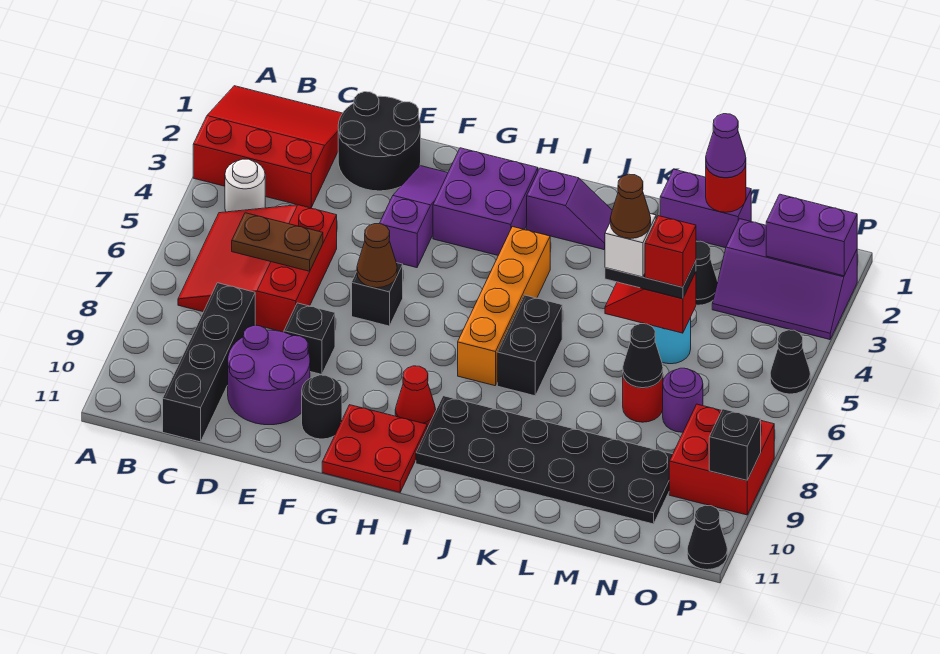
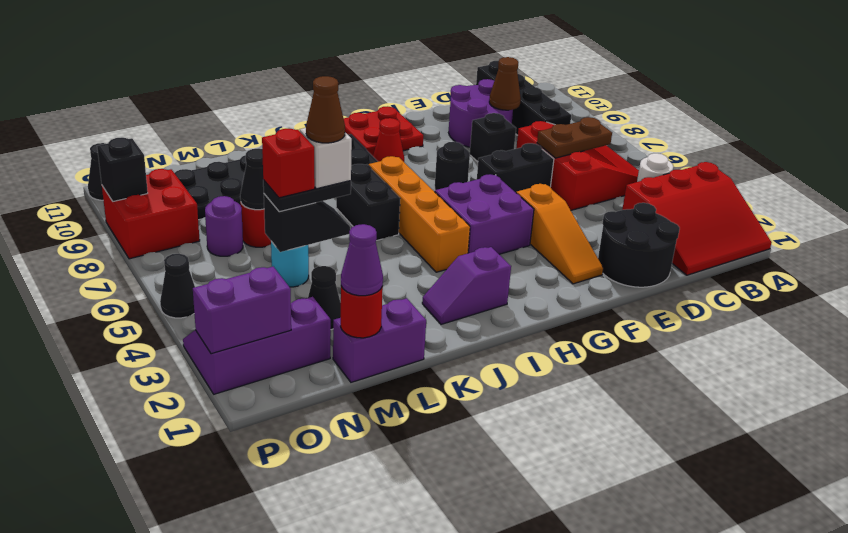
purple slope F2:F4 level 1 top 4 -> orange slope F2:F4 level 1 top 4
black brick F6 level 1 -> black brick E6:F6 level 1
brown cone F6 level 2 -> brown cone D9 level 2
black round brick F10 level 1 -> black round brick G7 level 1
purple brick G2:H3 level 1 -> purple brick G4:H5 level 1
red slope L5:M5 level 2 top M -> black slope L5:M5 level 2 top M

